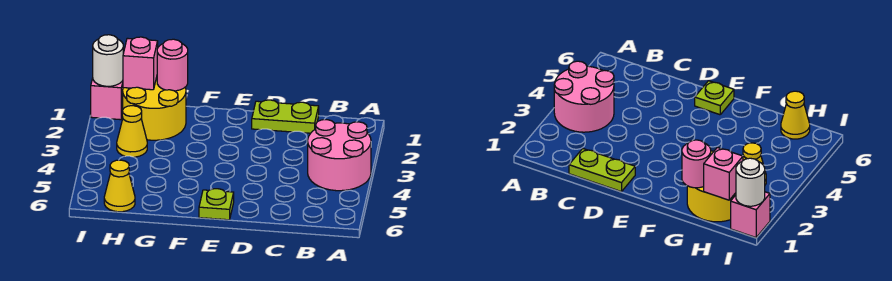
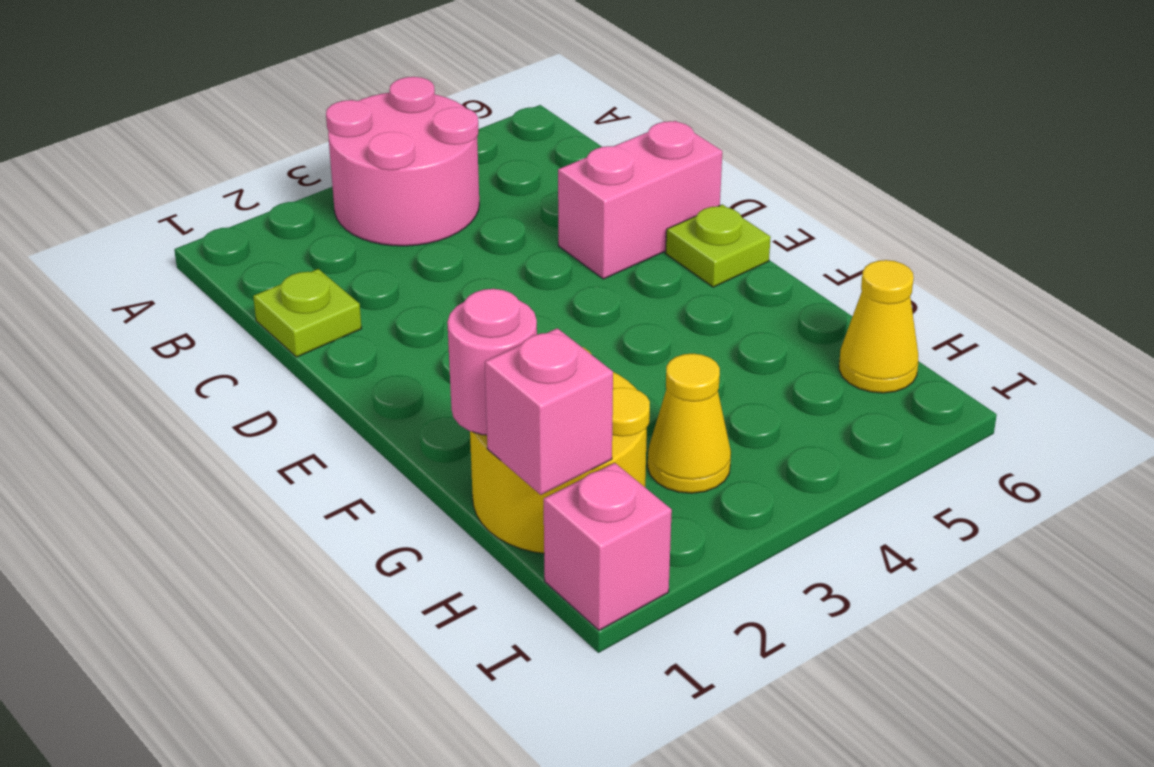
lime plate C1:D1 level 1 -> lime plate C1 level 1
none -> pink brick D5:D6 level 1
white round brick I1 level 2 -> none

